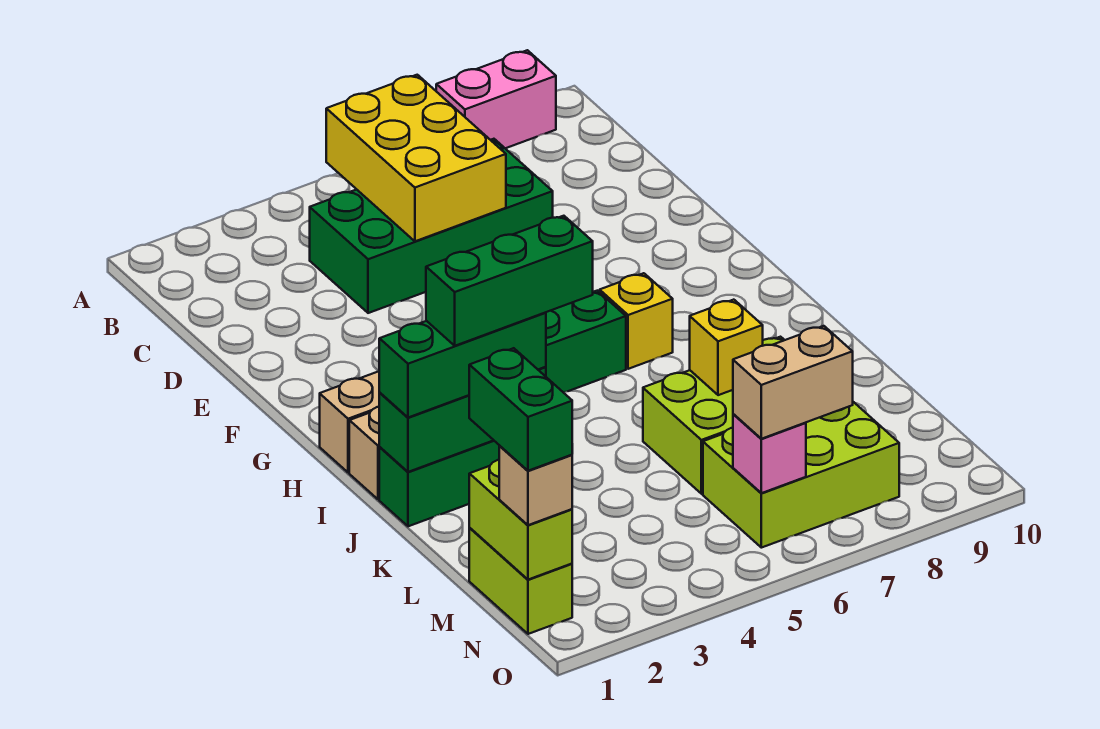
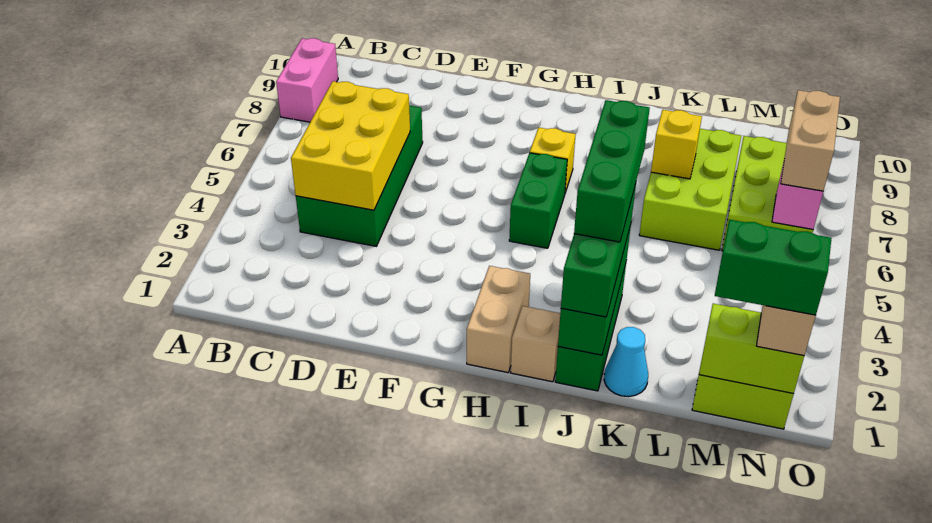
yellow brick B5:D6 level 2 -> yellow brick C4:D6 level 2
none -> cyan cone K1 level 1

